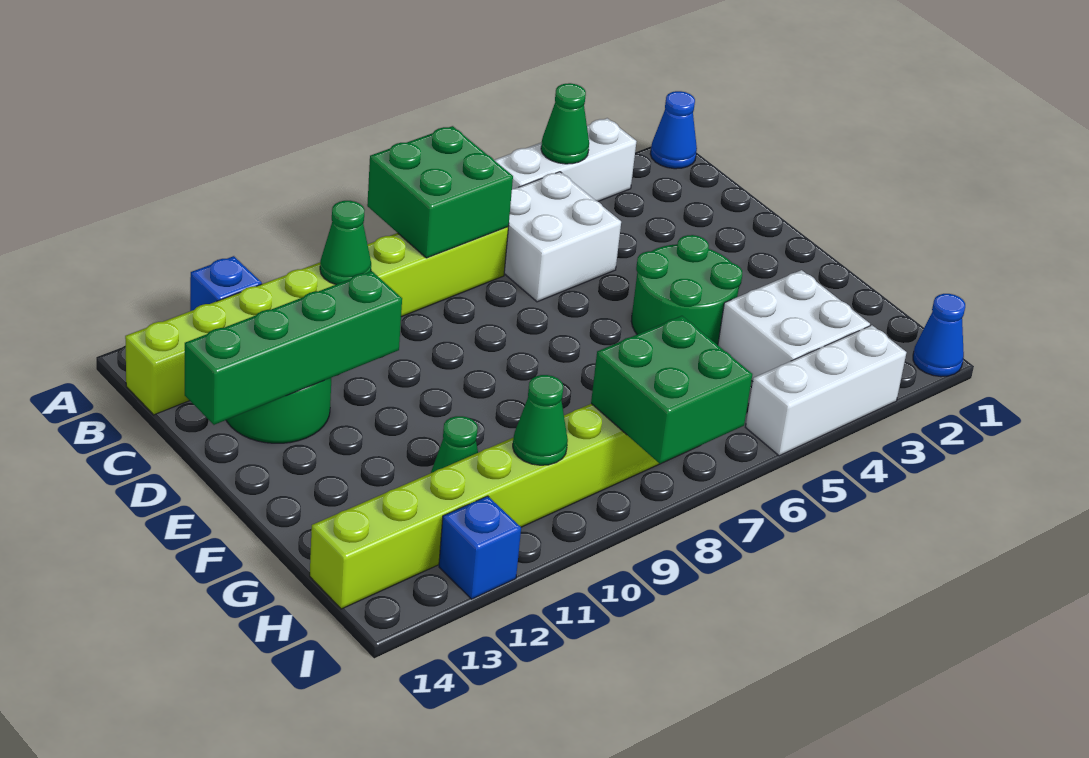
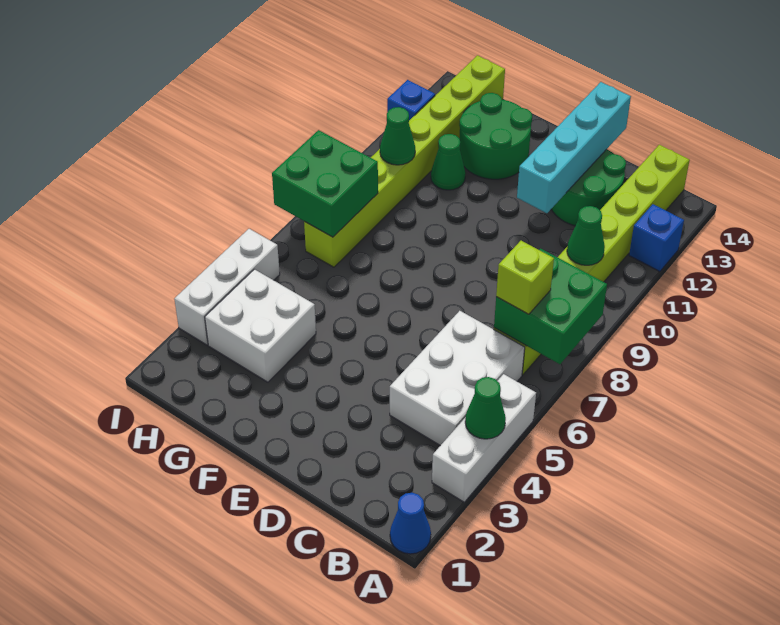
white brick B5:C6 level 1 -> white brick B4:C6 level 1
none -> lime brick B7 level 3
green brick D11:D14 level 2 -> cyan brick D11:D14 level 2
green round brick E4:F5 level 1 -> green round brick F12:G13 level 1
blue cone I1 level 1 -> none

